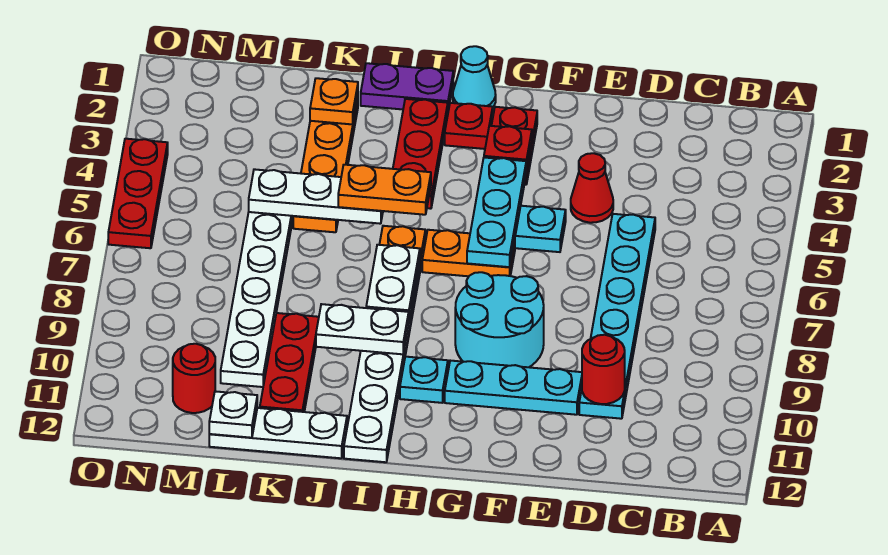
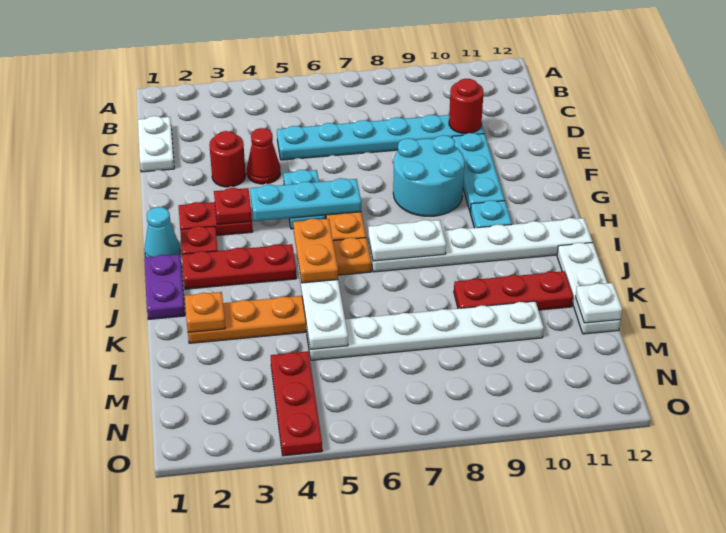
white plate I9:J9 level 2 -> white plate C1:D1 level 1
red round brick M11 level 1 -> red round brick E3 level 1
red plate O4:O6 level 1 -> red plate M4:O4 level 1

